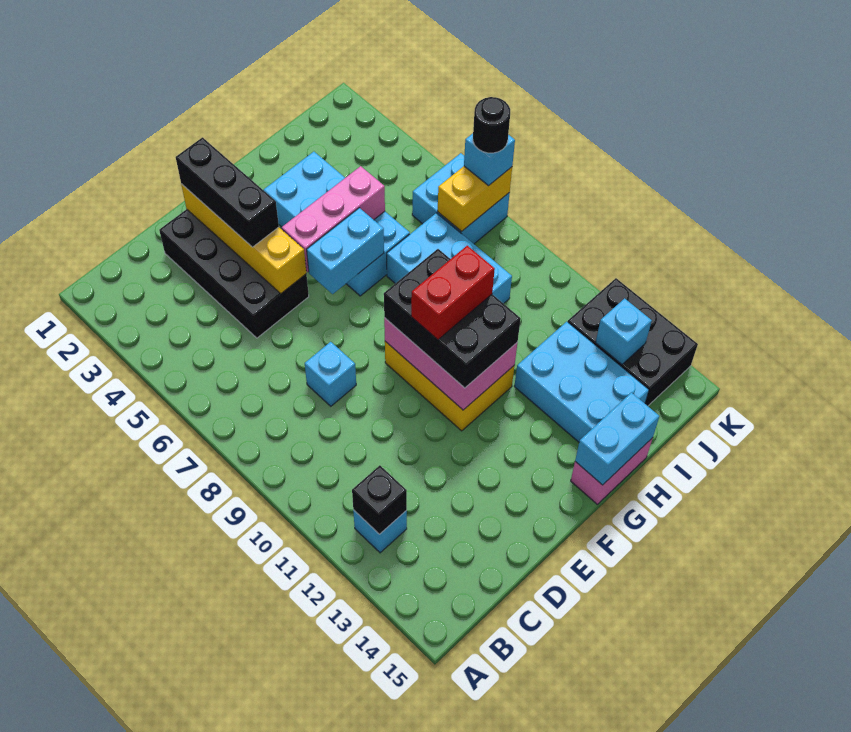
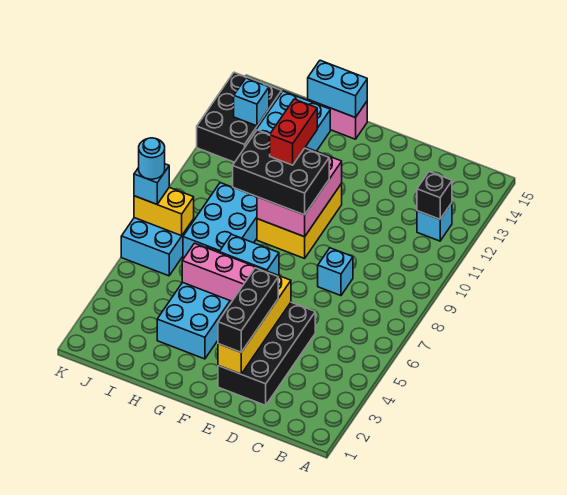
black brick F9:G11 level 3 -> black brick F9:H10 level 3
red brick F10:G10 level 4 -> red brick G10:G11 level 4
black round brick K7 level 4 -> cyan round brick K7 level 4

